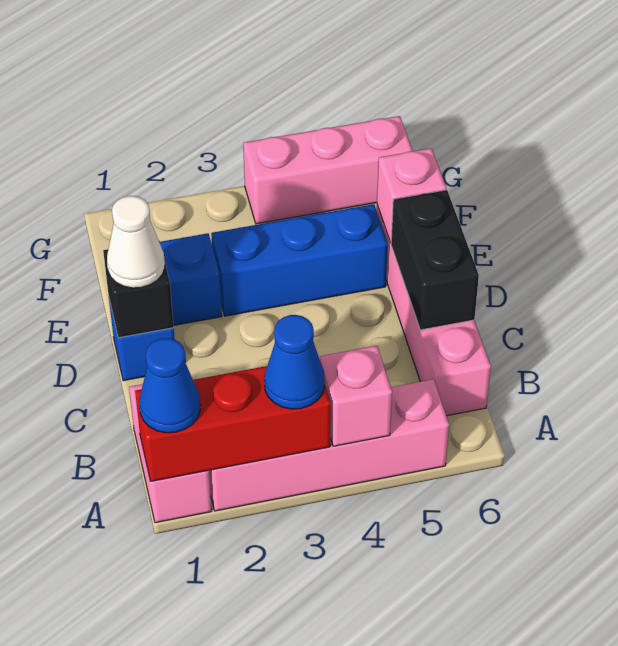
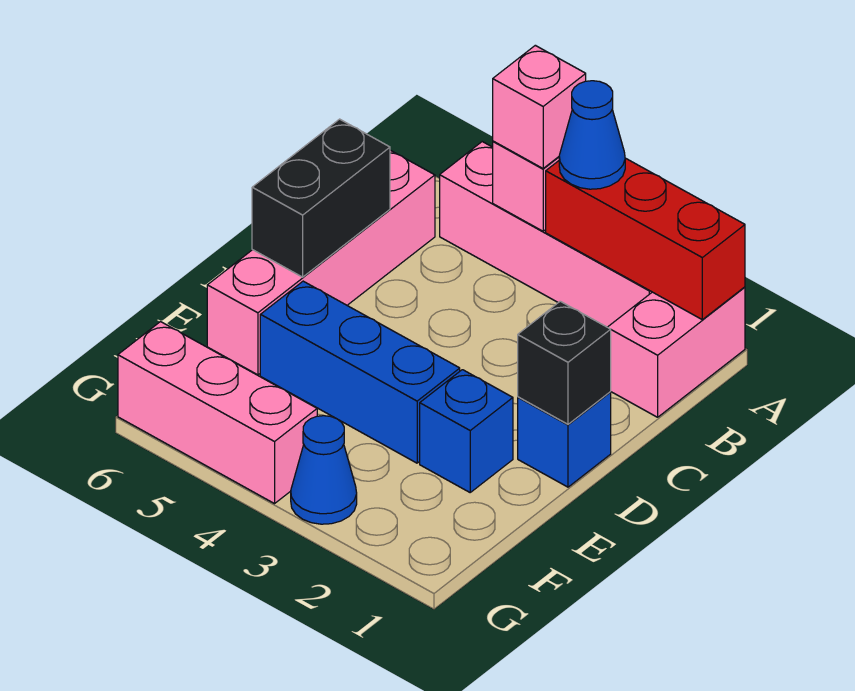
blue cone A1 level 3 -> blue cone G3 level 1
white cone D1 level 3 -> none
pink brick E6 level 2 -> pink brick A4 level 3

